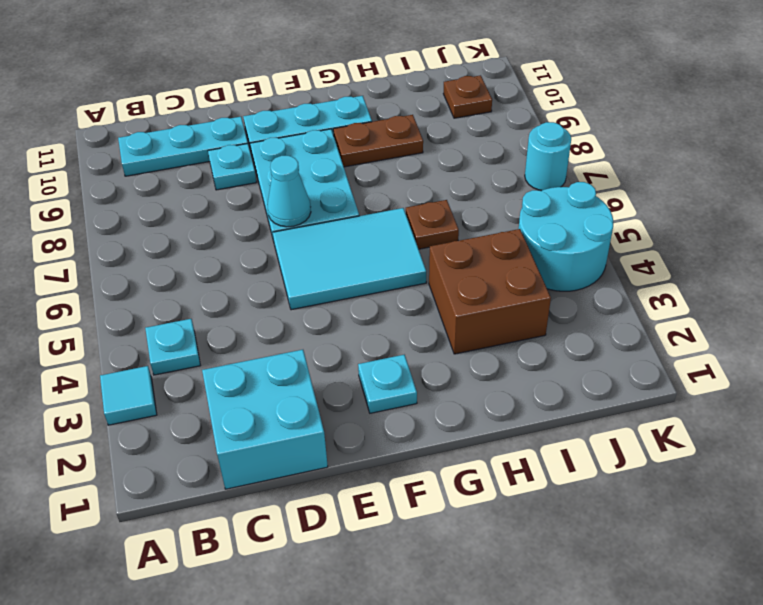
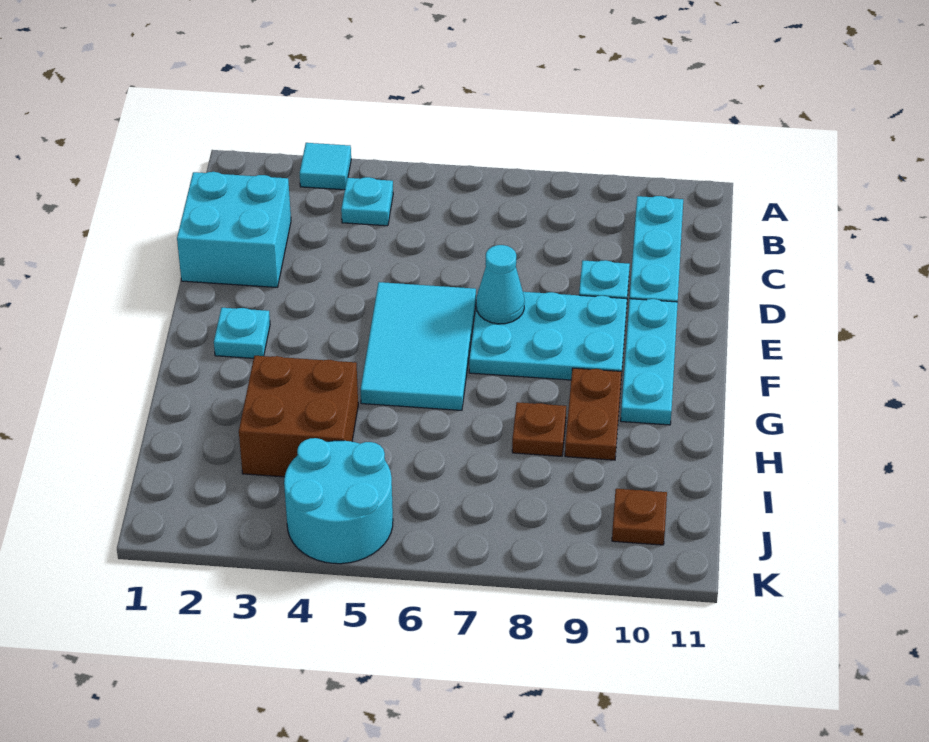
brown plate H6 level 1 -> brown plate H8 level 1
cyan round brick K7 level 1 -> none

